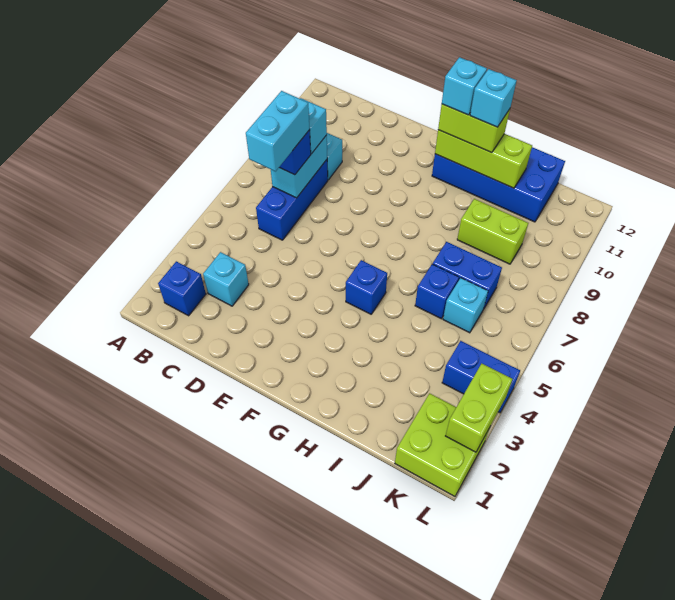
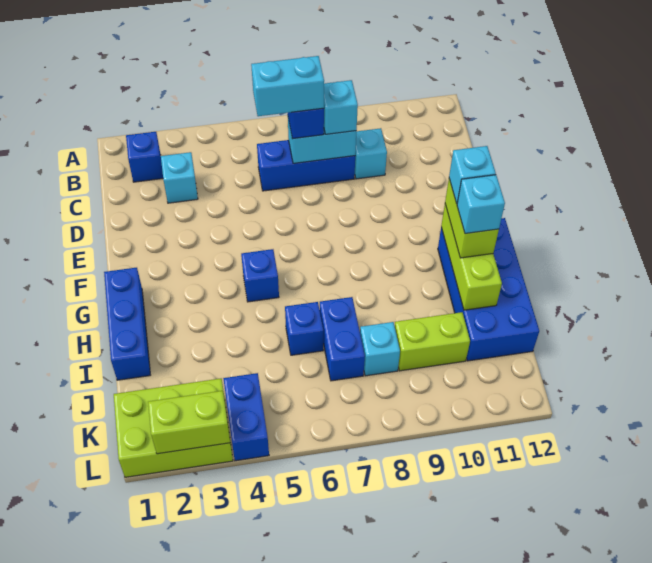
none -> blue brick G1:I1 level 1
lime brick I9:J9 level 1 -> lime brick J9:J10 level 1
cyan brick J6 level 1 -> cyan brick J8 level 1
lime brick K1:L2 level 1 -> lime brick K1:L3 level 1

